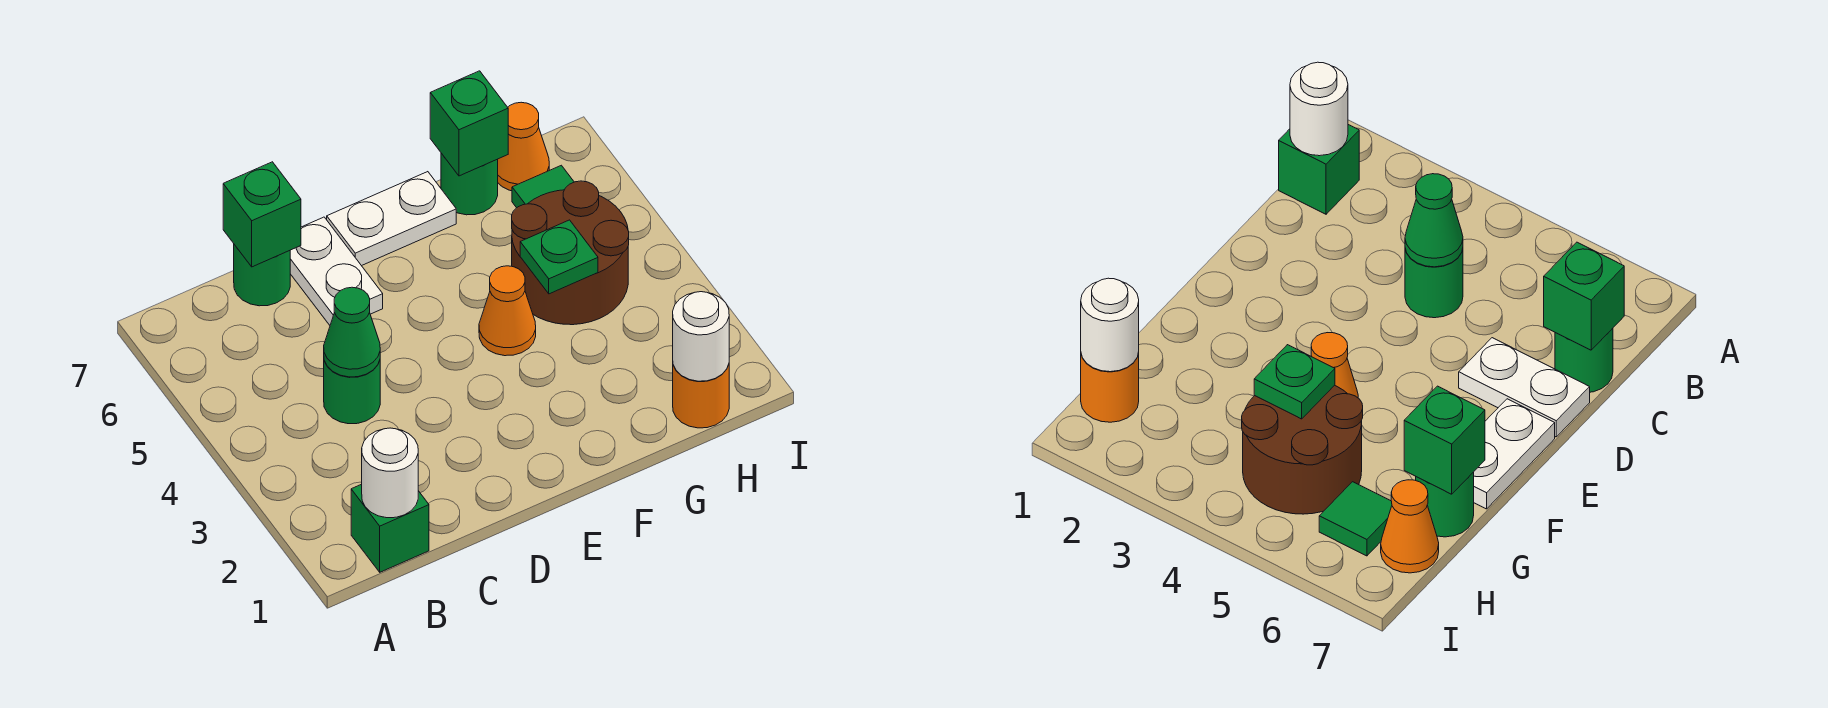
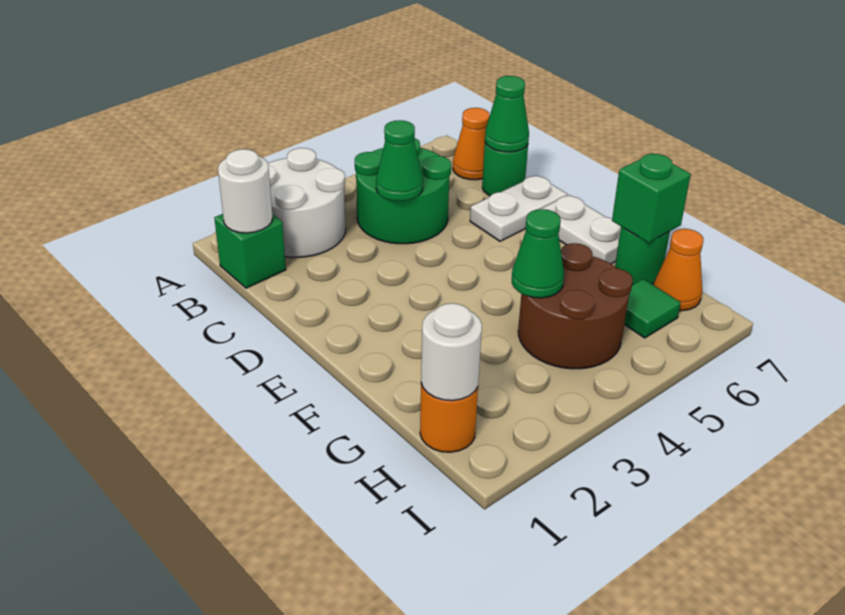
none -> white round brick A2:B3 level 1
green round brick C4 level 1 -> green round brick B4:C5 level 1
green brick C7 level 2 -> green cone C7 level 2
orange cone F4 level 1 -> orange cone B7 level 1
green plate G4 level 2 -> green cone G4 level 2

